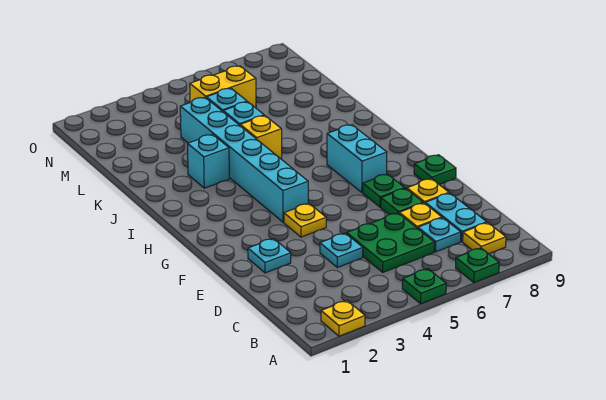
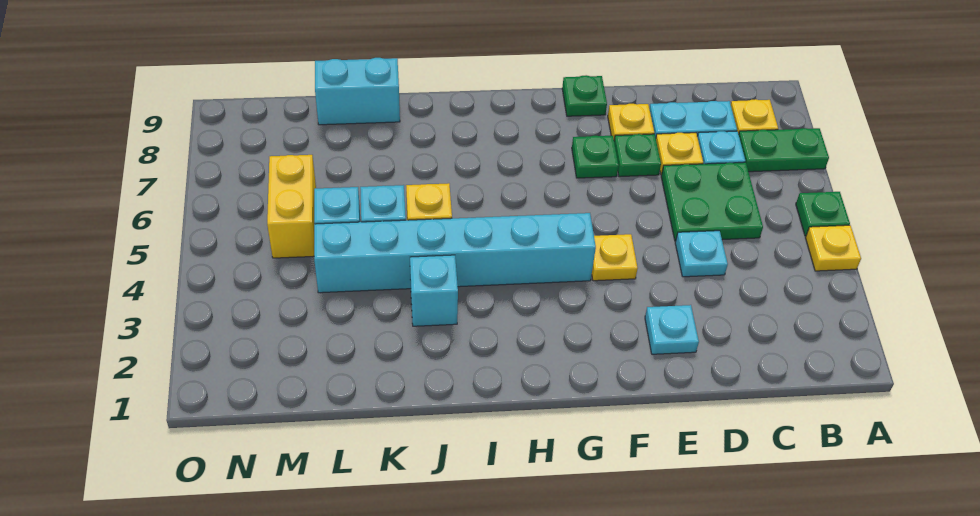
yellow plate A2 level 1 -> yellow plate A4 level 1
green plate A7 level 1 -> green plate A7:B7 level 1
cyan brick G7:H7 level 1 -> cyan brick K9:L9 level 1

